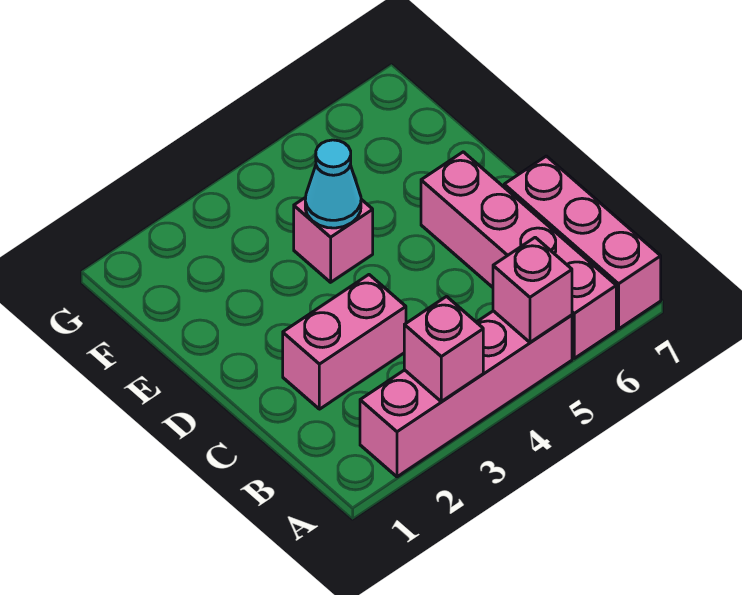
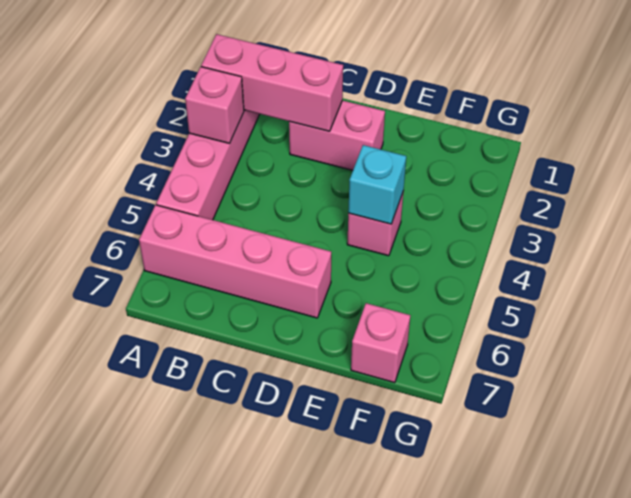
pink brick A5 level 2 -> pink brick F7 level 1
pink brick A7:C7 level 1 -> pink brick A2:C2 level 2
pink brick C2:C3 level 1 -> pink brick C2:D2 level 1
cyan cone E4 level 2 -> cyan brick E4 level 2

